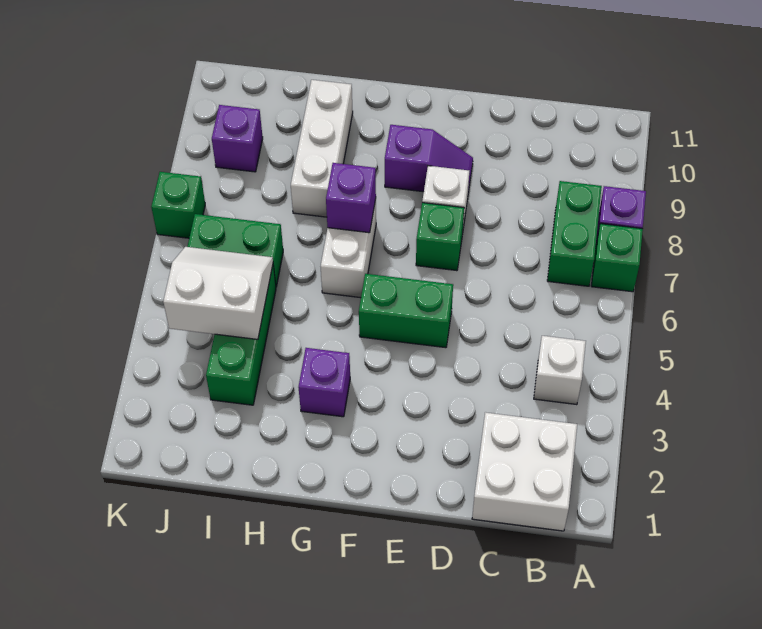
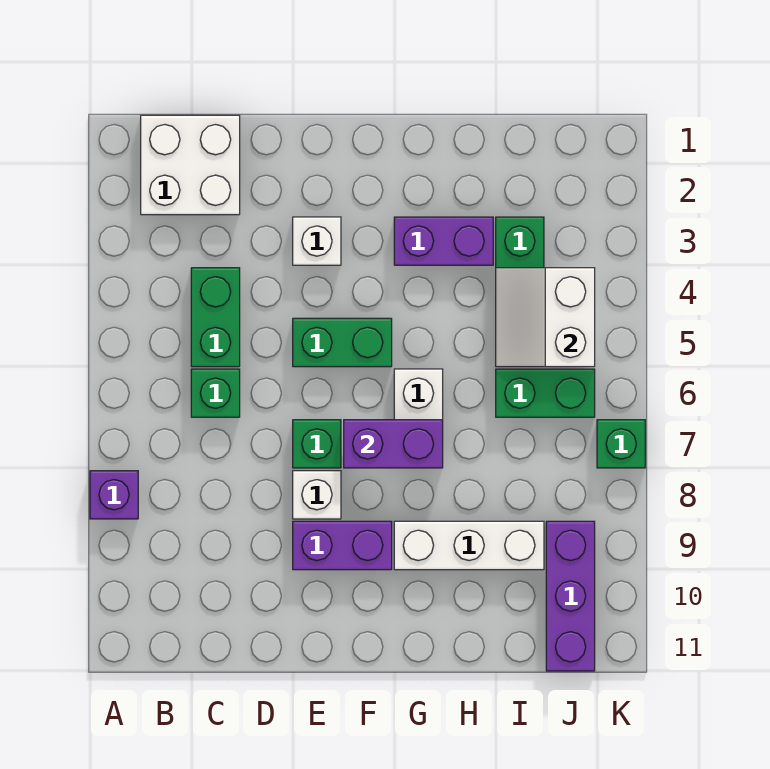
green brick A7 level 1 -> green brick C6 level 1
white brick B4 level 1 -> white brick E3 level 1
green brick B7:B8 level 1 -> green brick C4:C5 level 1
purple slope E9:F9 level 1 top F -> purple brick E9:F9 level 1
purple brick G3 level 1 -> purple brick G3:H3 level 1
purple brick G7 level 2 -> purple brick F7:G7 level 2
white brick H8:H10 level 1 -> white brick G9:I9 level 1
white slope I4:J5 level 2 top 4 -> white slope I4:J5 level 2 top J
purple brick J9 level 1 -> purple brick J9:J11 level 1

